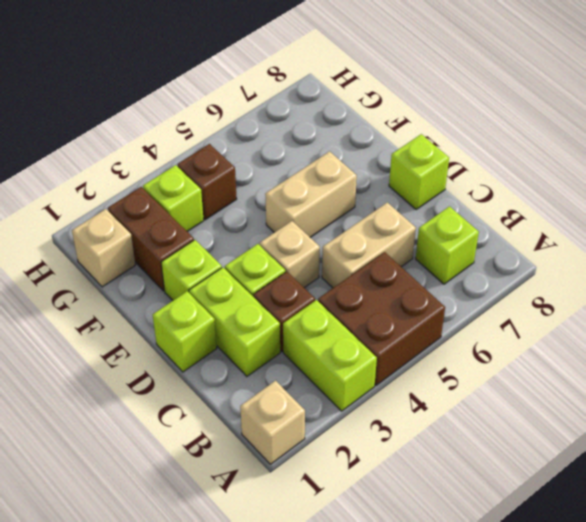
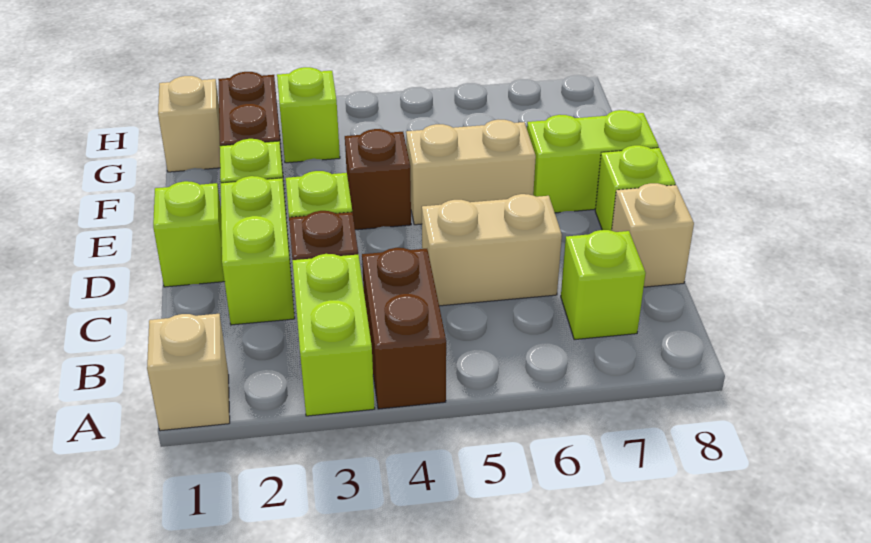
brown brick A4:B5 level 1 -> brown brick A4:B4 level 1
tan brick D4 level 1 -> tan brick C8 level 1
none -> lime brick E7:E8 level 1
brown brick G4 level 1 -> brown brick E4 level 1

